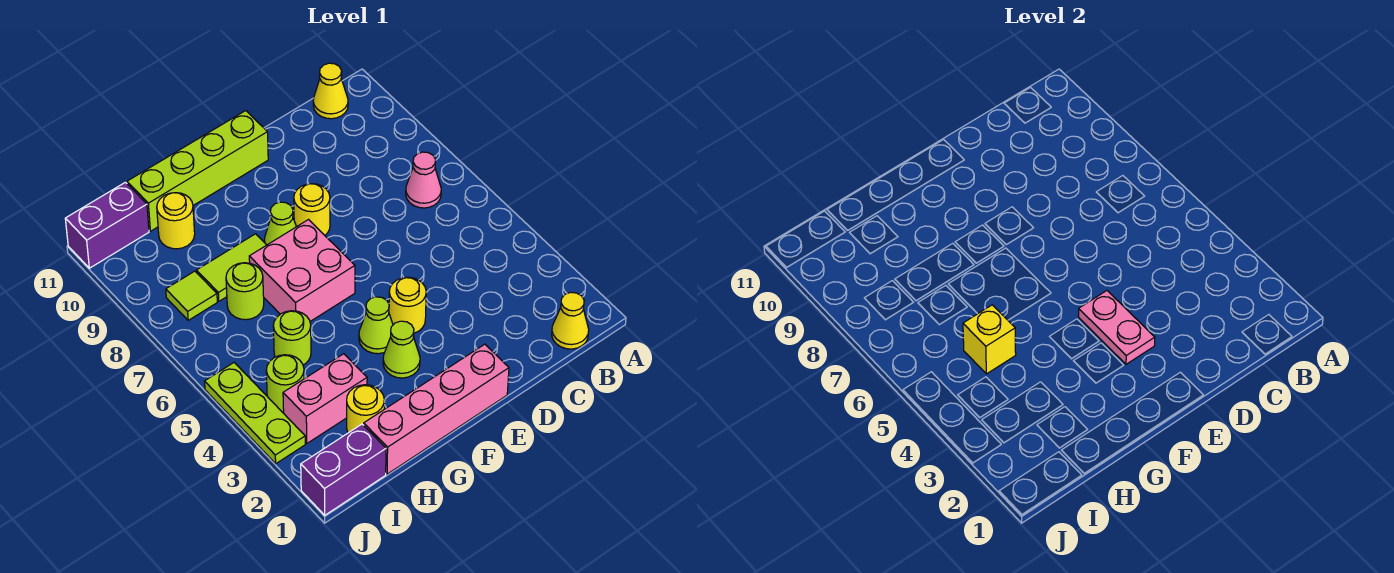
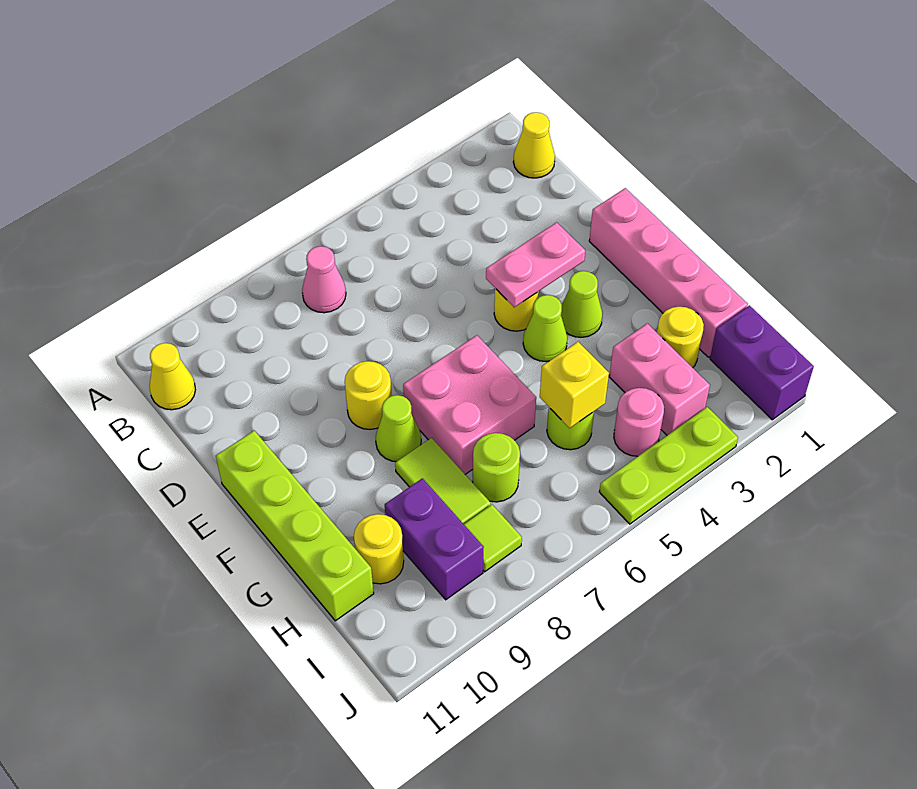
lime round brick I4 level 1 -> pink round brick I4 level 1
purple brick I11:J11 level 1 -> purple brick H9:I9 level 1

